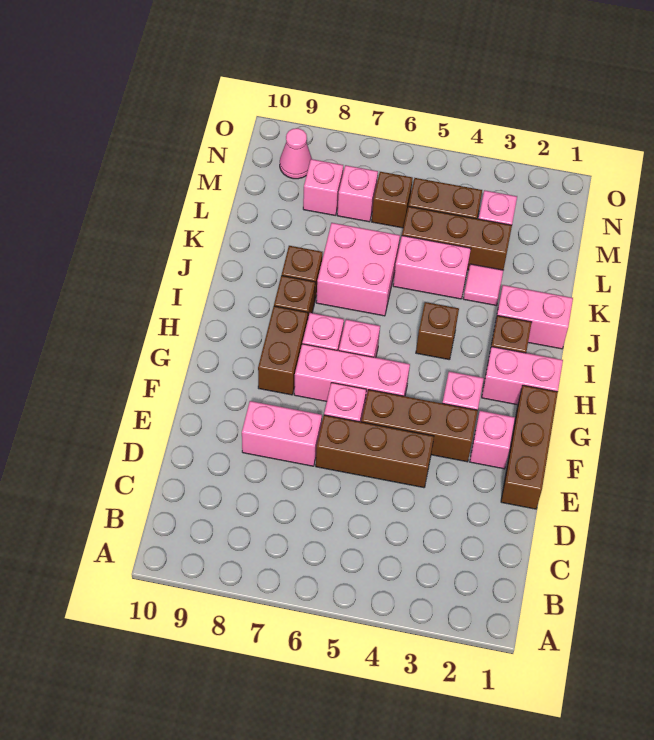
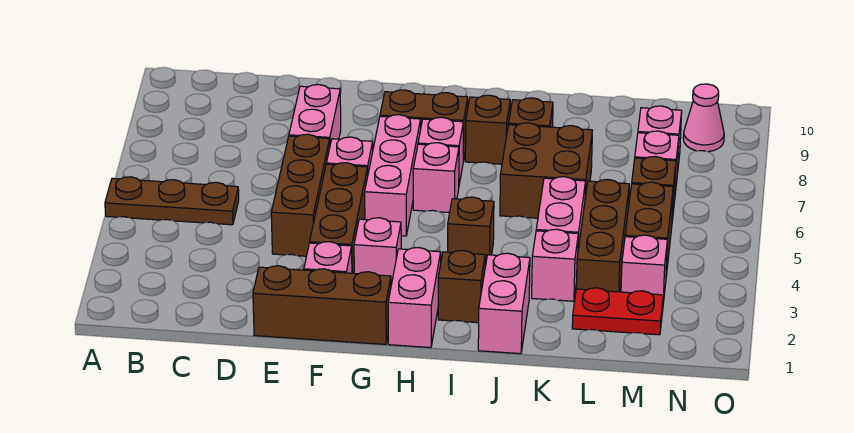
none -> brown plate A5:C5 level 1
pink brick J6:K7 level 1 -> brown brick J6:K7 level 1
pink tile K3 level 1 -> pink brick K3 level 1
none -> red plate L2:M2 level 1

